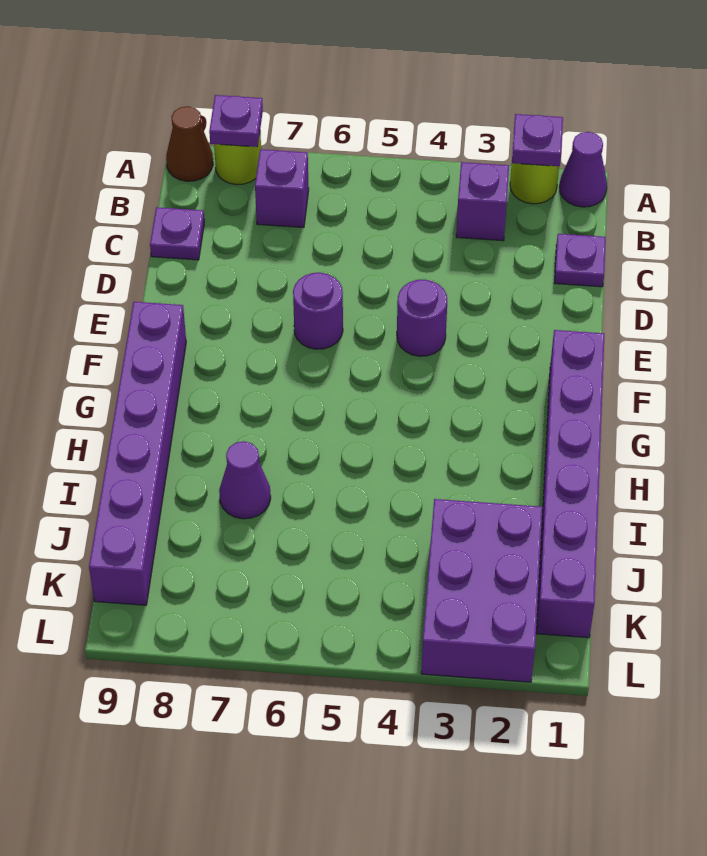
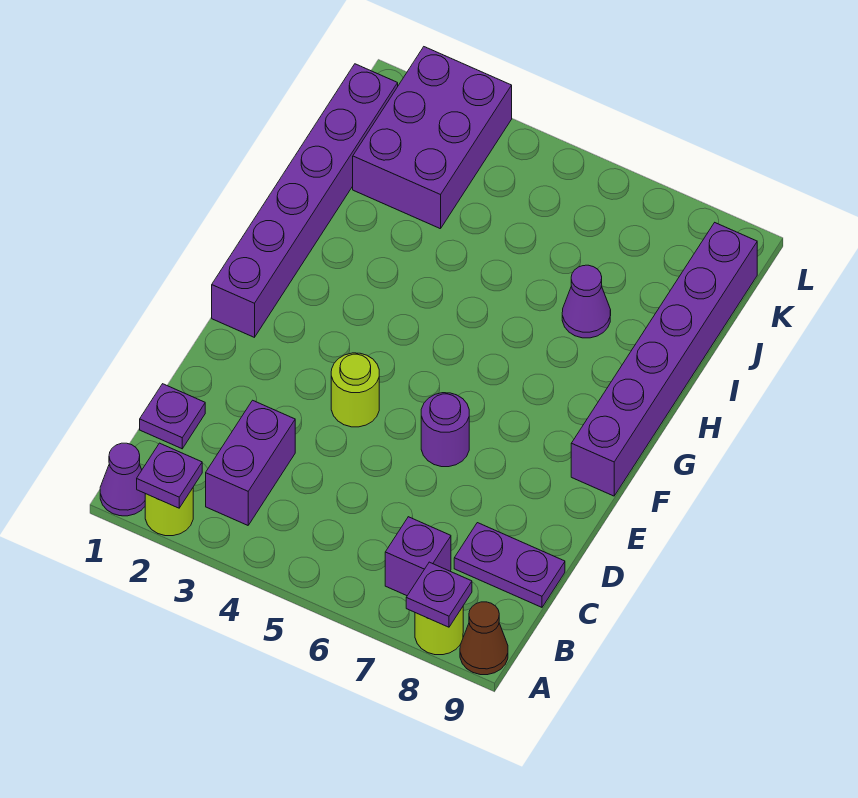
purple brick B3 level 1 -> purple brick B3:C3 level 1
purple plate C9 level 1 -> purple plate C8:C9 level 1
purple round brick E4 level 1 -> lime round brick E4 level 1

